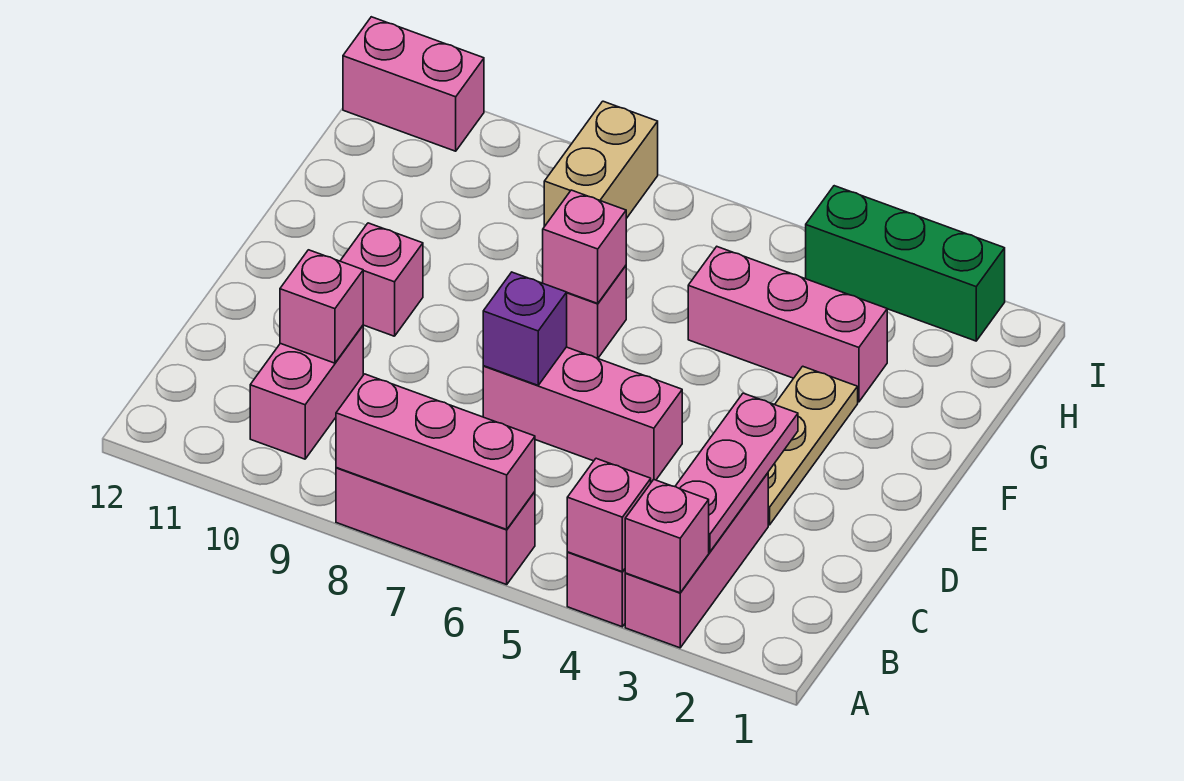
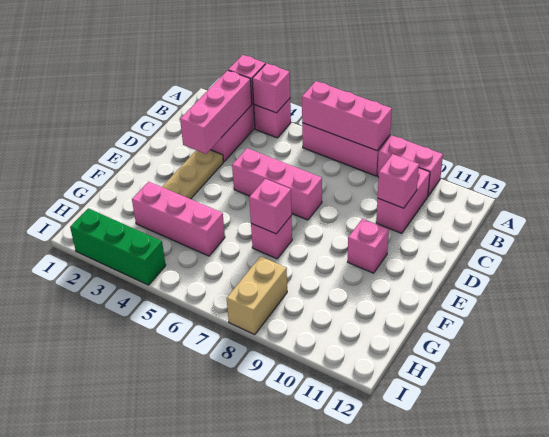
pink plate B3:D3 level 2 -> pink brick B3:D3 level 2
purple brick D7 level 2 -> none
pink brick I11:I12 level 1 -> pink brick A9:A10 level 1

